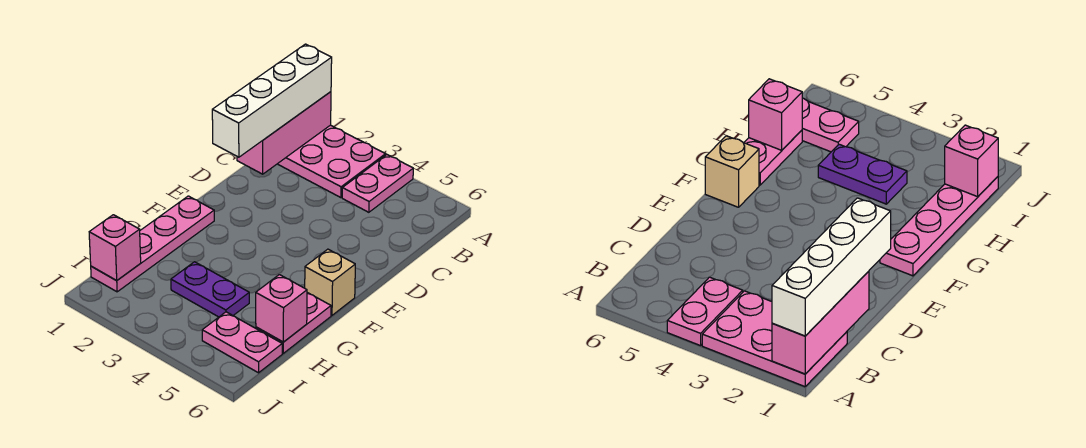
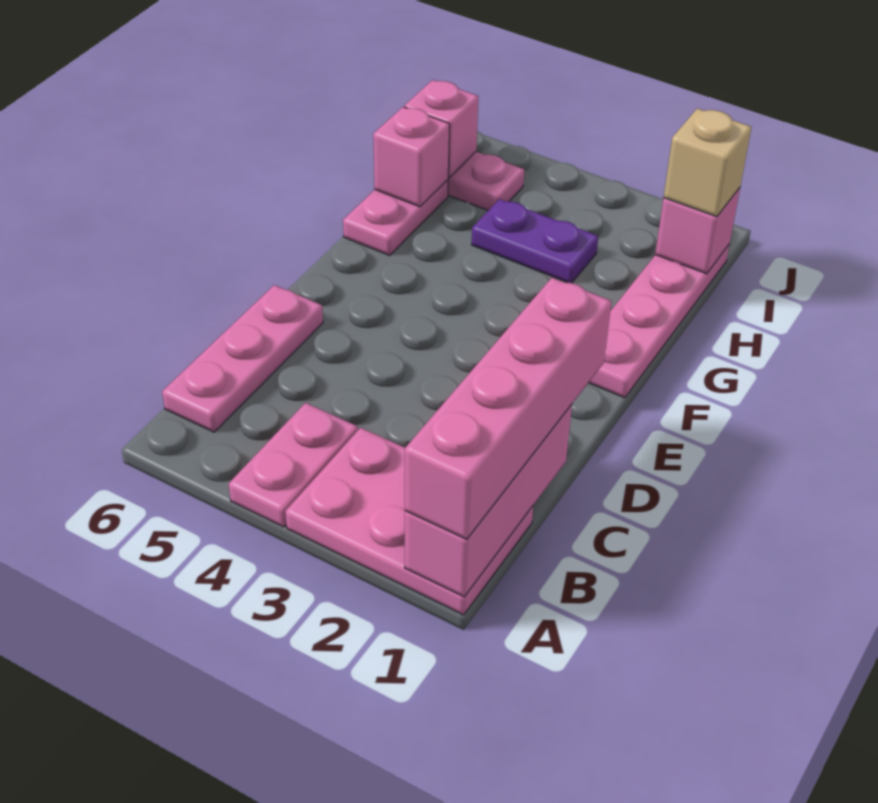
white brick A1:D1 level 3 -> pink brick A1:D1 level 3
none -> pink plate B6:D6 level 1
tan brick F6 level 1 -> tan brick I1 level 3
none -> pink brick I6 level 2

